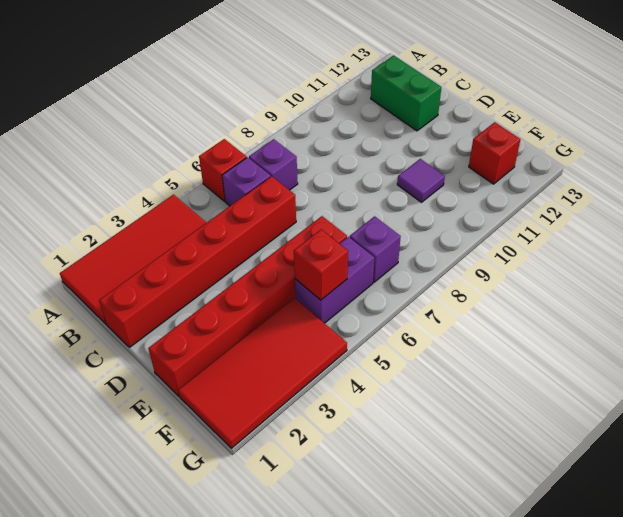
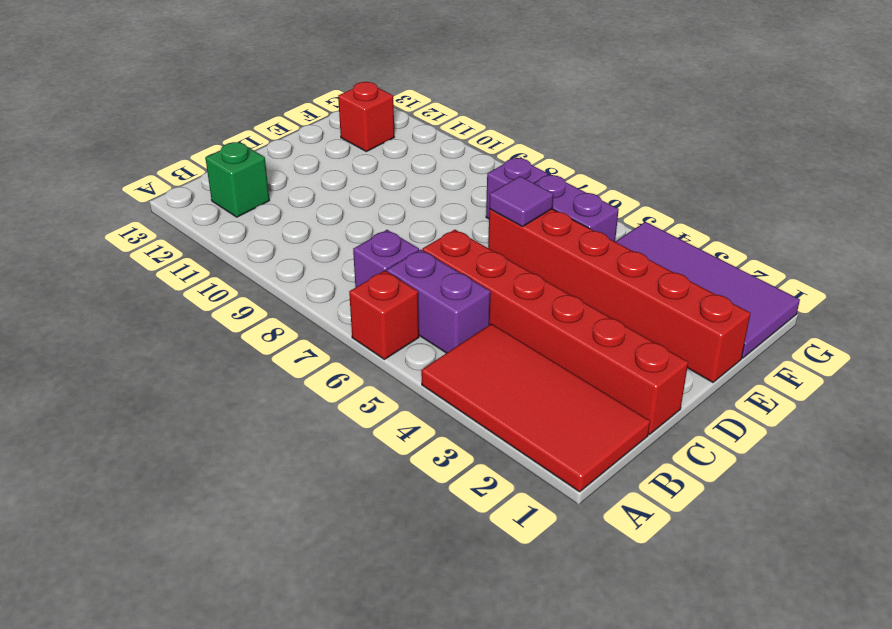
purple brick B6 level 1 -> purple brick B5:B6 level 1
green brick B12:C12 level 1 -> green brick B12 level 1
purple tile E10 level 1 -> purple tile E6 level 2
red tile F1:G4 level 1 -> purple tile F1:G4 level 1
red brick F5 level 2 -> none

